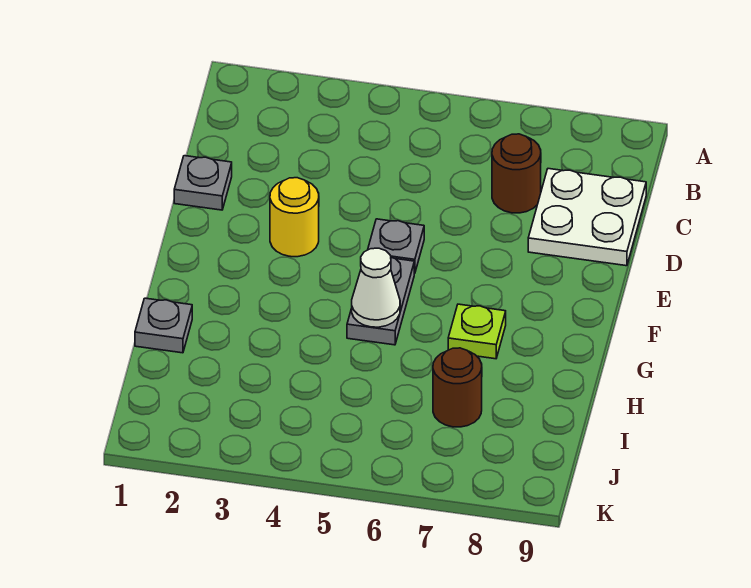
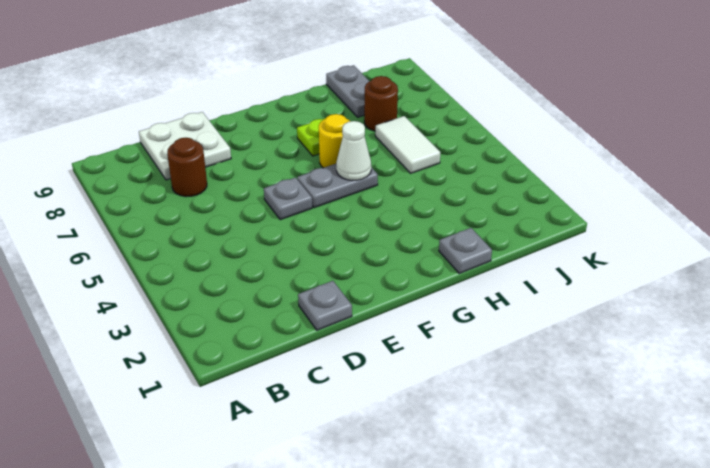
yellow round brick E3 level 1 -> yellow round brick G6 level 1
none -> white tile I5:I6 level 1
none -> grey plate I8:I9 level 1

